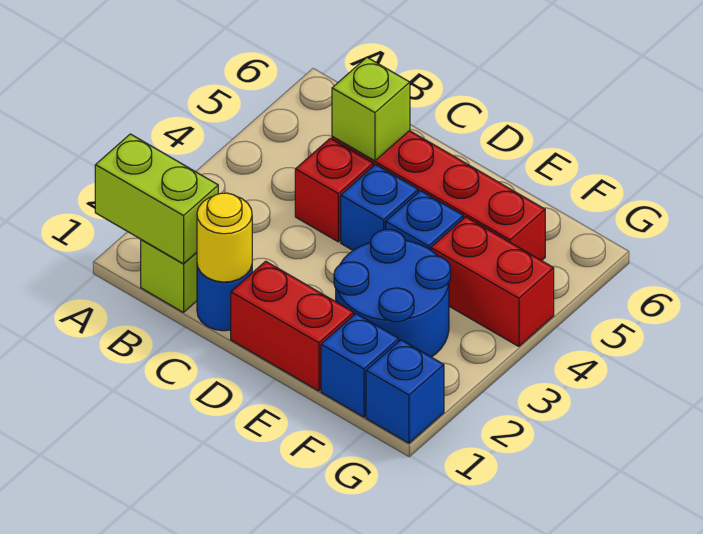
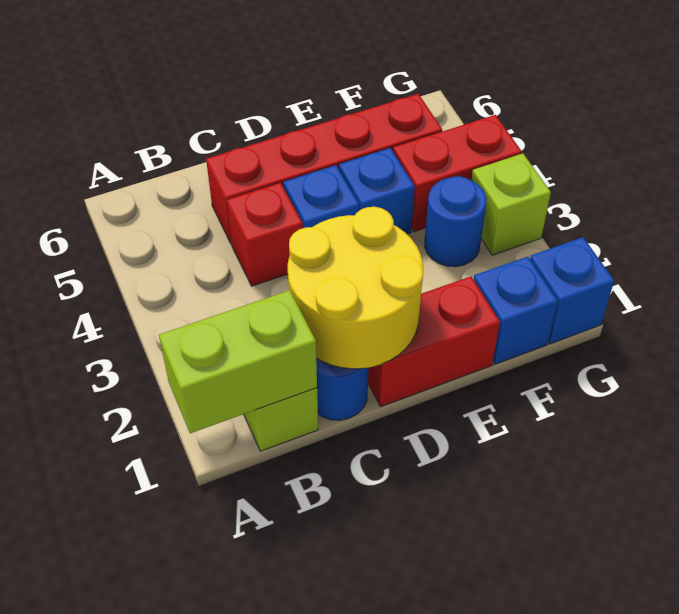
yellow round brick C1 level 2 -> yellow round brick C1:D2 level 2
lime brick C5 level 2 -> lime brick G3 level 1
blue round brick E2:F3 level 1 -> blue round brick F3 level 1

